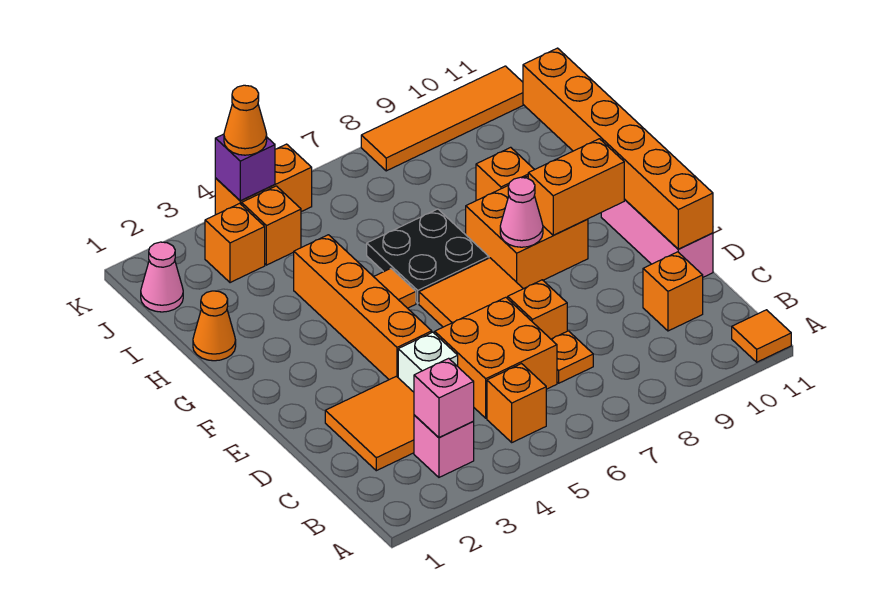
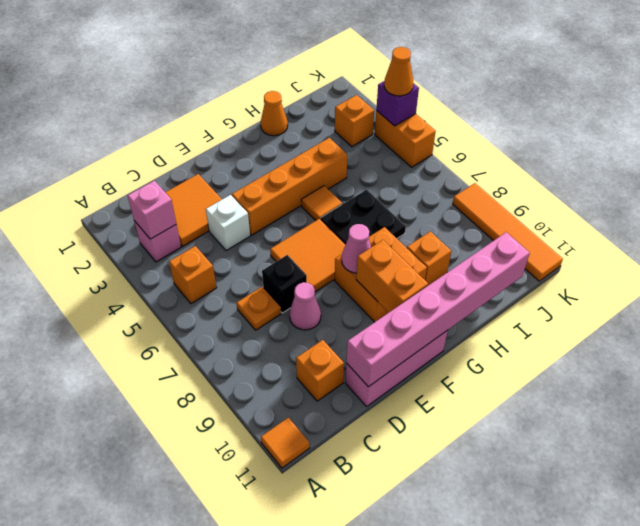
orange brick C5:D6 level 1 -> none
orange brick D7 level 1 -> black brick D7 level 1
orange brick D11:I11 level 2 -> pink brick D11:I11 level 2
pink cone J1 level 1 -> pink cone D8 level 1
orange brick J4 level 1 -> none

